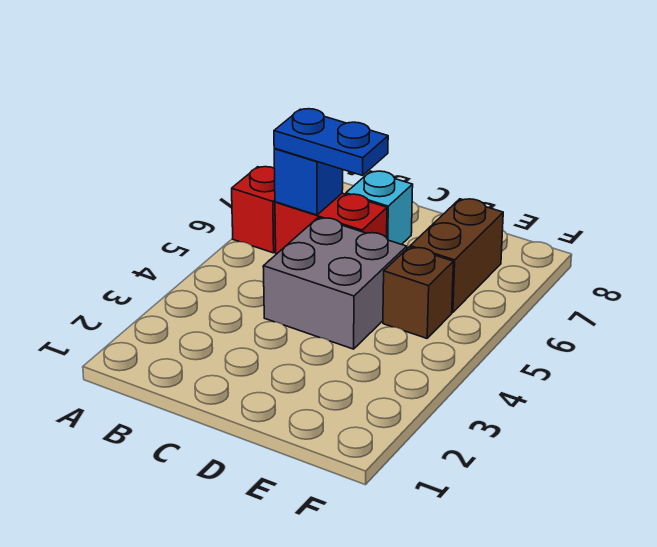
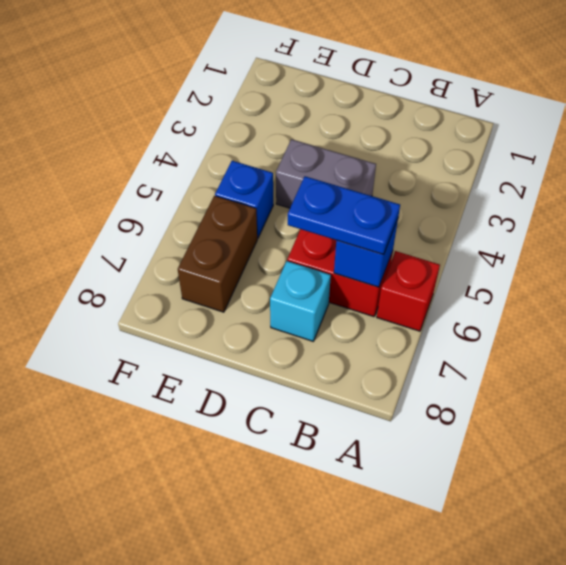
grey brick C4:D5 level 1 -> grey brick C4:D4 level 1
brown brick E5 level 1 -> blue brick E5 level 1

